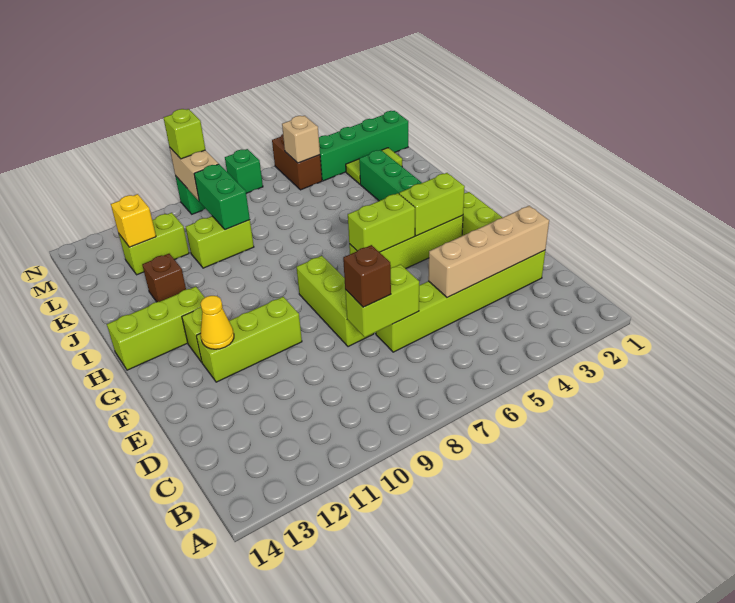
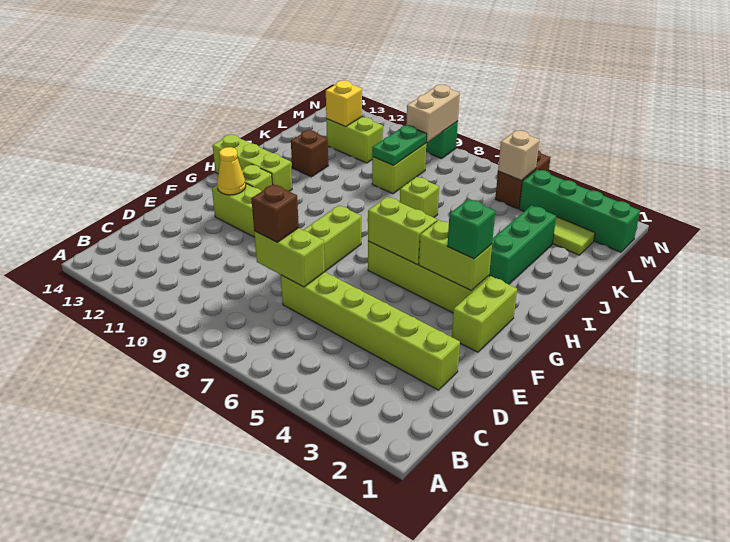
tan brick D2:D5 level 2 -> none
lime brick K9:K10 level 1 -> lime brick K9:L9 level 1
green brick K9:L9 level 2 -> green plate K9:L9 level 2
green brick N7 level 1 -> green brick G3 level 3
lime brick N9 level 3 -> lime brick J7 level 1

